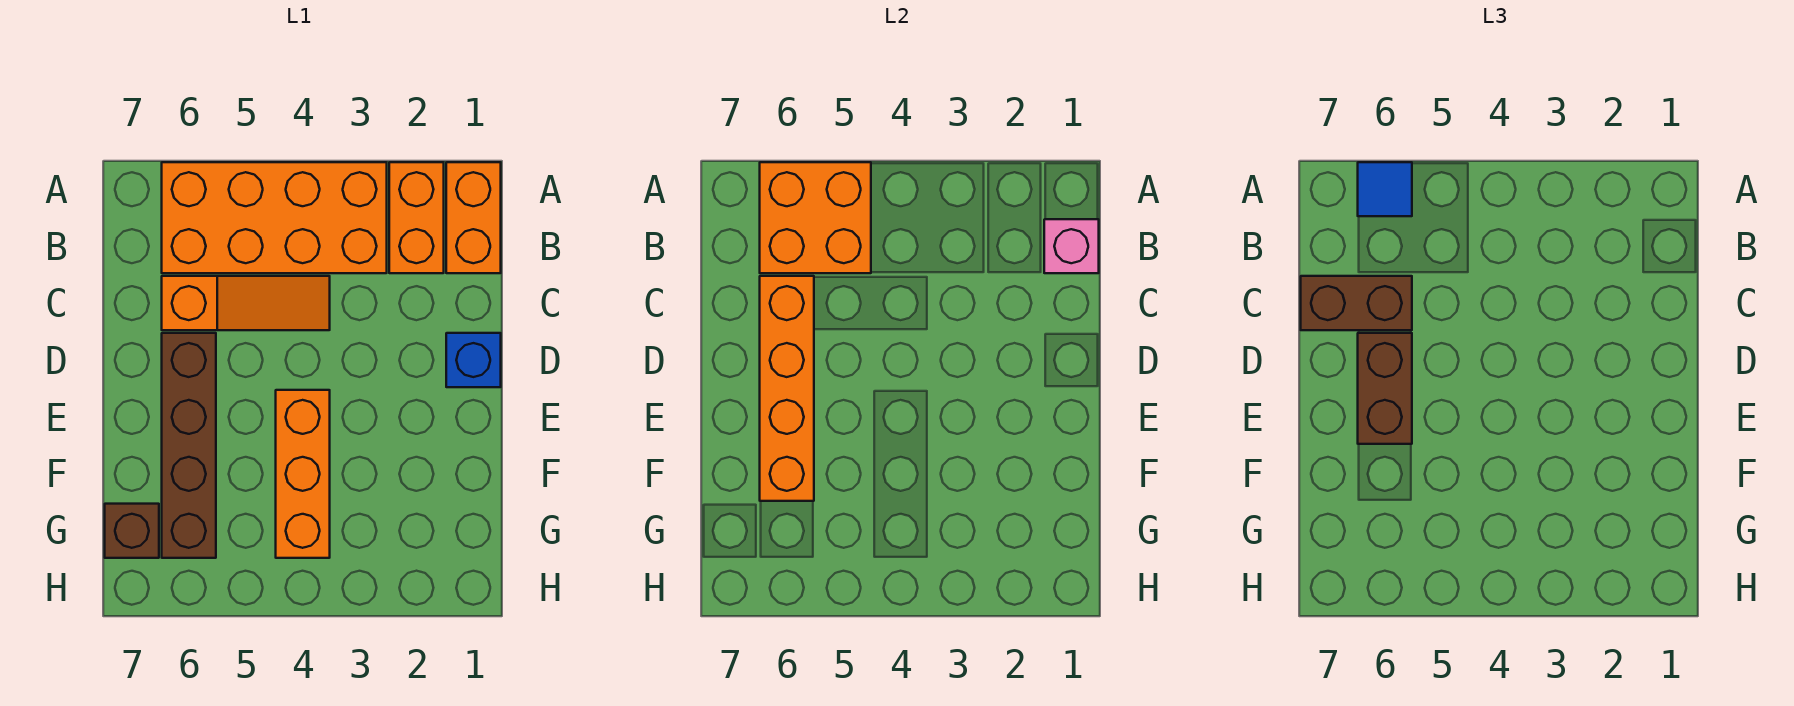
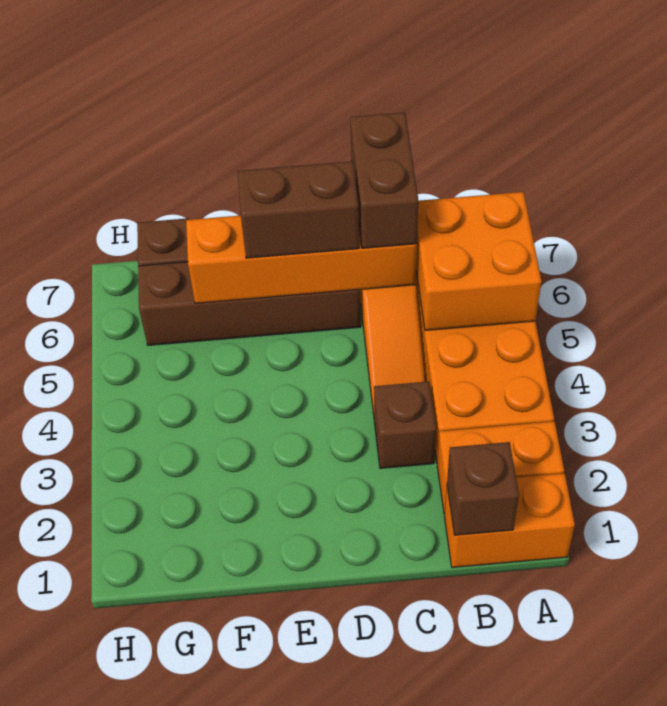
blue tile A6 level 3 -> none
pink brick B1 level 2 -> brown brick B1 level 2
none -> brown brick C3 level 1
blue brick D1 level 1 -> none
orange brick E4:G4 level 1 -> none

